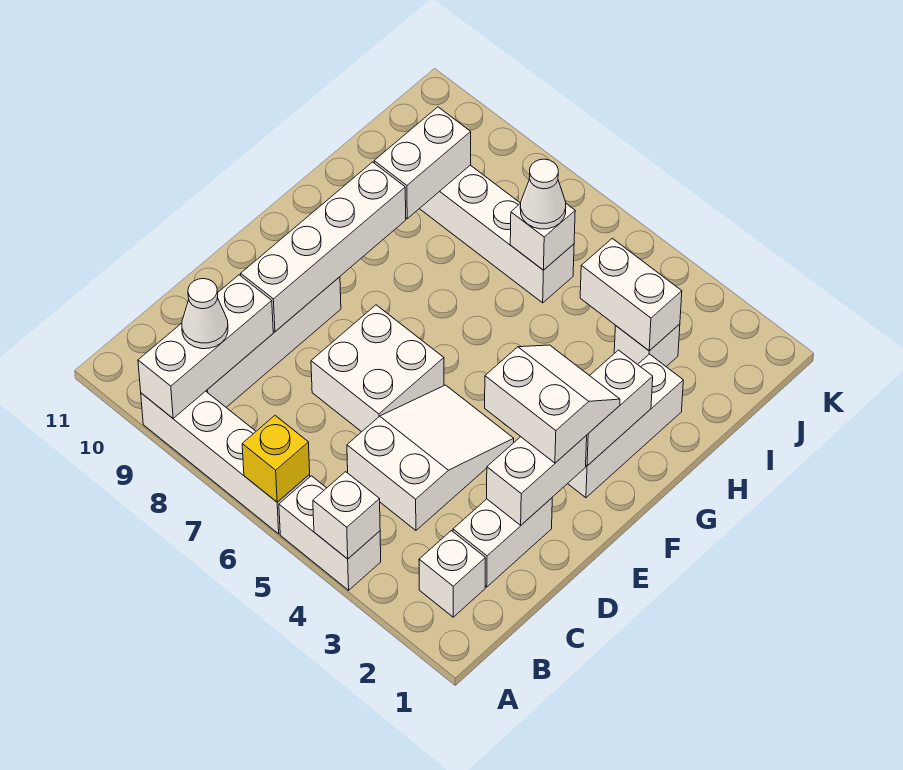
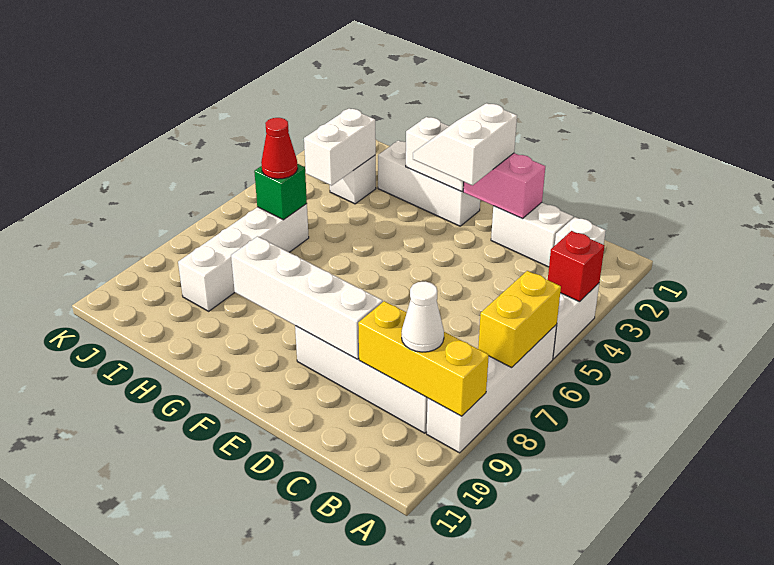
white brick A4 level 2 -> red brick A4 level 2
yellow brick A6 level 2 -> yellow brick A6:A7 level 2
white brick A9:C9 level 2 -> yellow brick A9:C9 level 2
white slope C4:E5 level 1 top C -> none
white brick D2:E2 level 2 -> pink brick D2:E2 level 2
white brick D6:E7 level 1 -> none
white brick H9:I9 level 2 -> none
white brick I6 level 2 -> green brick I6 level 2
white cone I6 level 3 -> red cone I6 level 3

